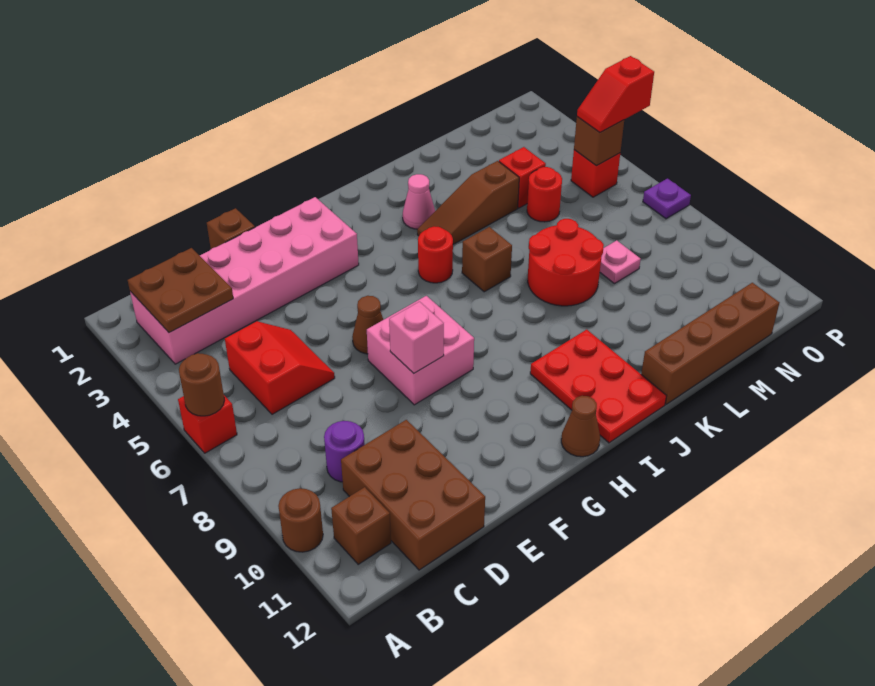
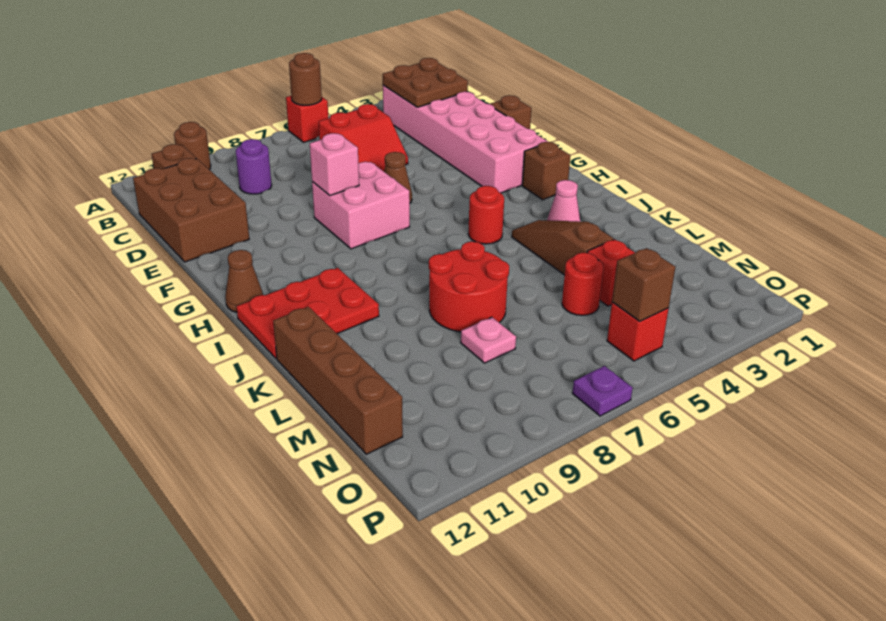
brown brick C10:D12 level 1 -> brown brick C11:E12 level 1
brown brick J6 level 1 -> brown brick H2 level 1
red slope O5:P5 level 3 top P -> none

